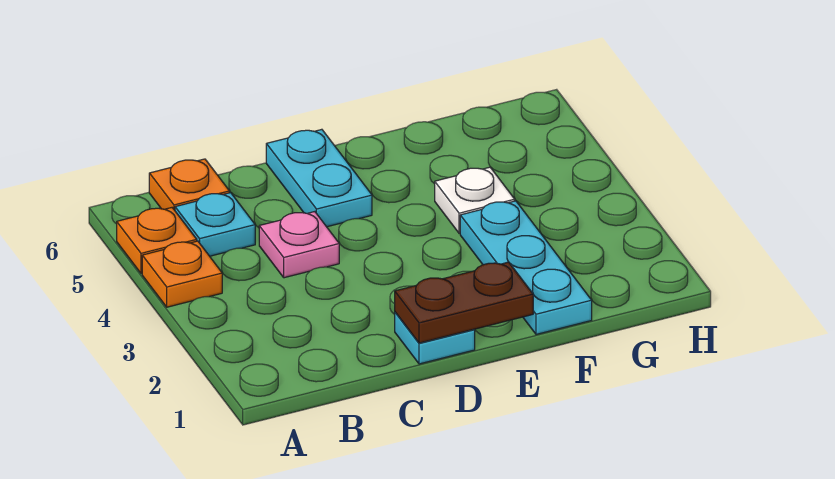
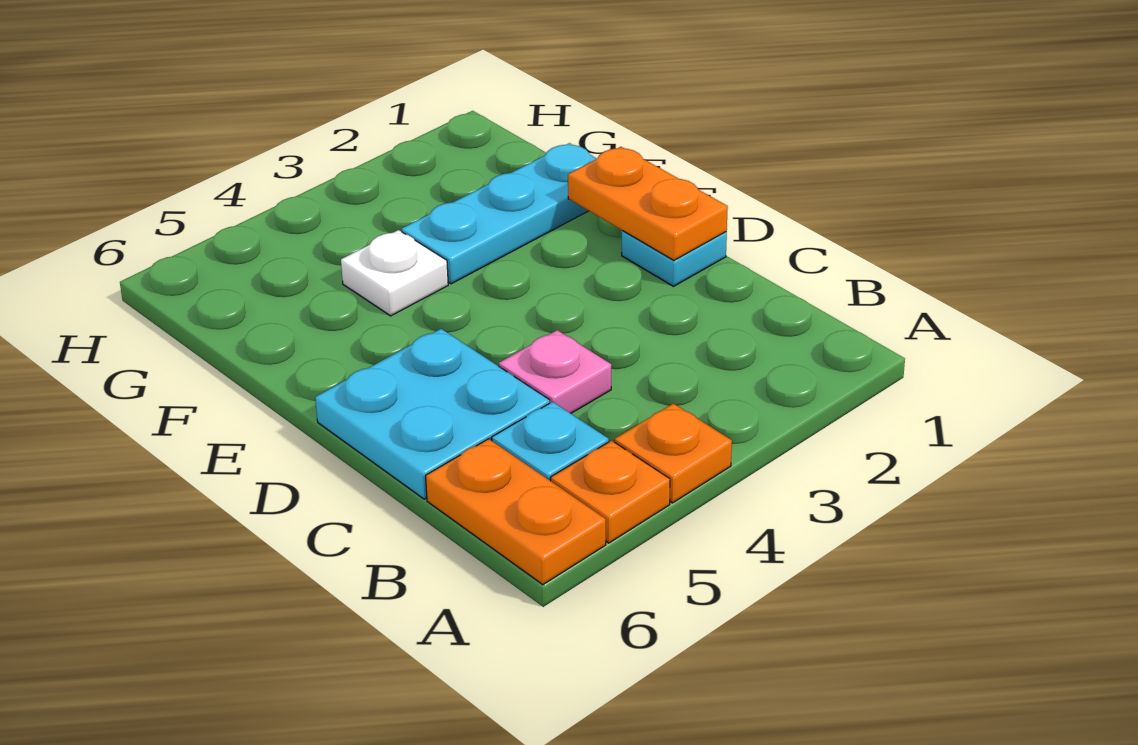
orange plate B6 level 1 -> orange plate A6:B6 level 1
brown plate D1:E1 level 2 -> orange plate D1:E1 level 2
cyan plate D5:D6 level 1 -> cyan plate C5:D6 level 1

